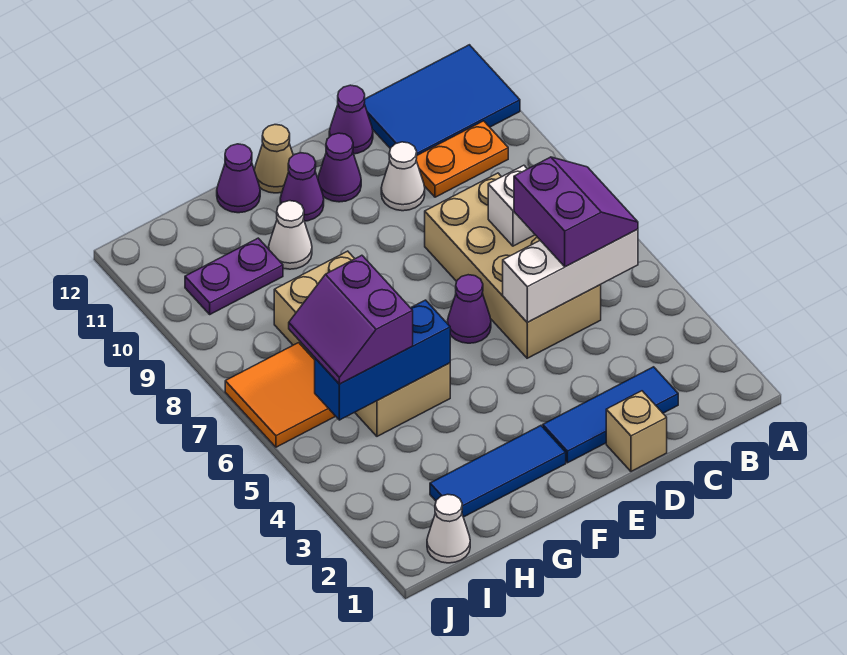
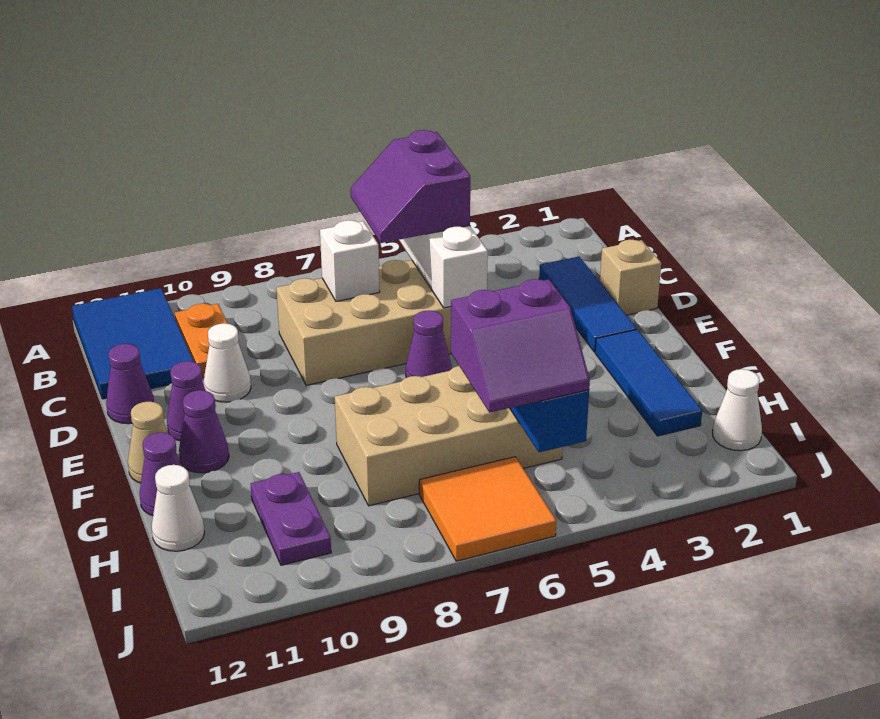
purple slope B5:C6 level 3 top C -> purple slope B5:C6 level 3 top 5
white cone G10 level 1 -> white cone H12 level 1

